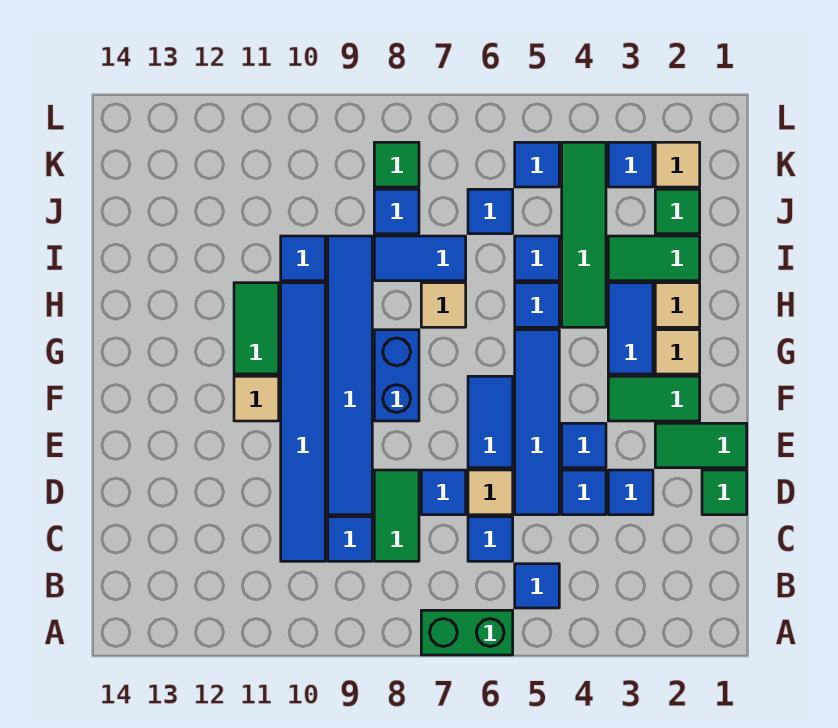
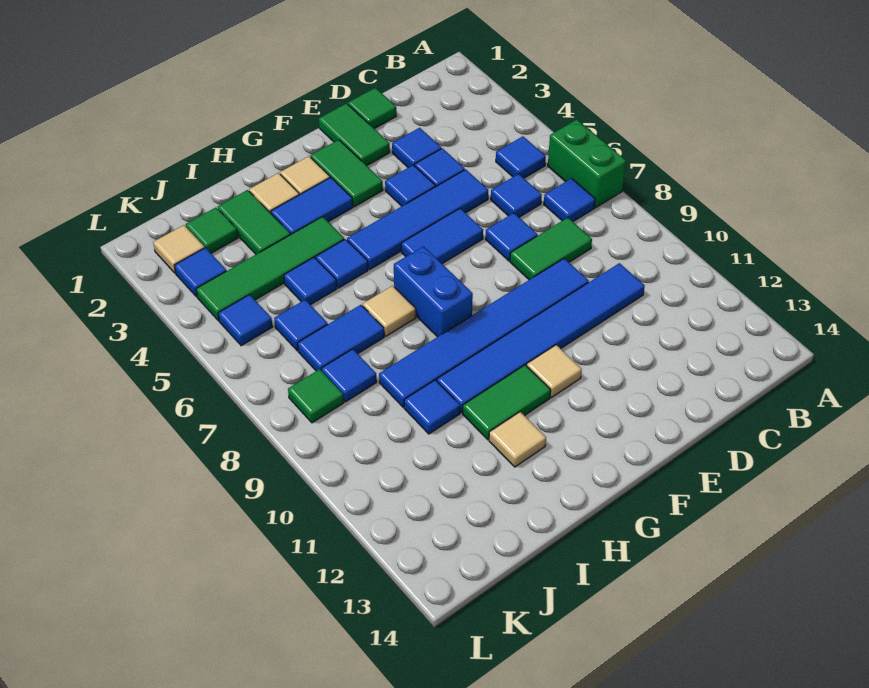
blue tile C9 level 1 -> blue tile B7 level 1
tan tile D6 level 1 -> tan tile H12 level 1
blue brick F8:G8 level 1 -> blue brick G7:G8 level 1
blue tile I7:I8 level 1 -> blue tile I7:J7 level 1

